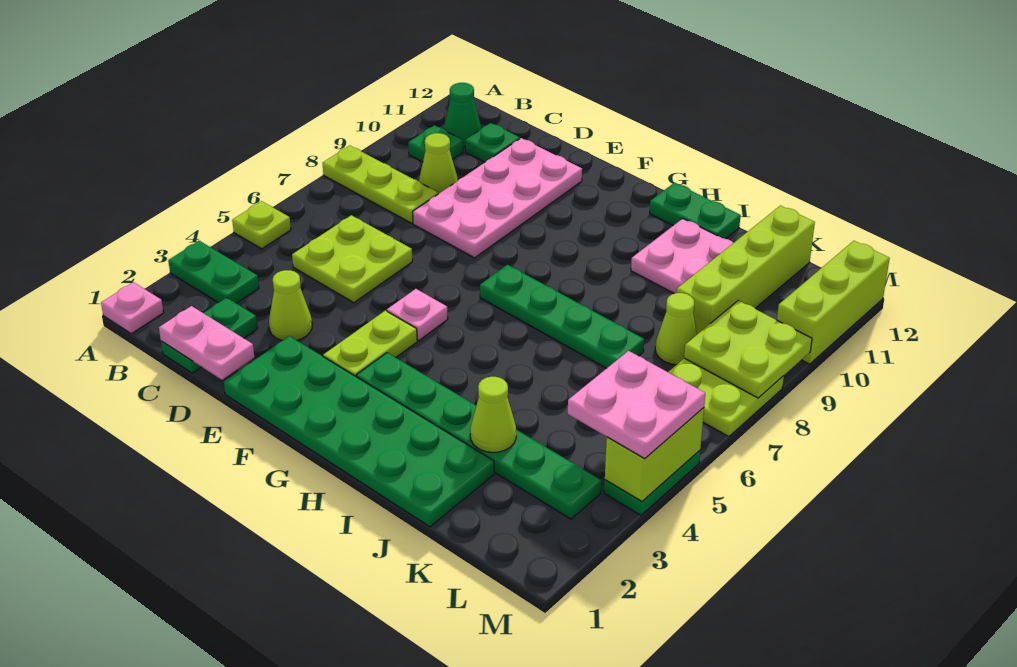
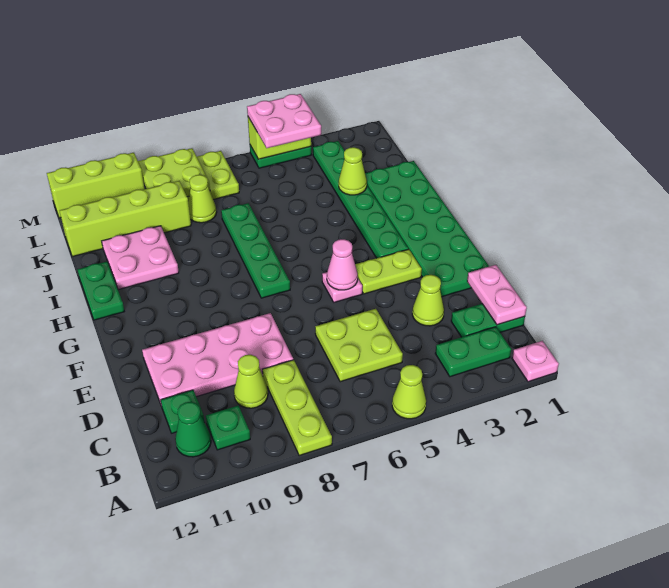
green plate A3:B3 level 1 -> green plate B2:B3 level 1
lime plate A5 level 1 -> lime cone A5 level 1
none -> pink cone F5 level 2

